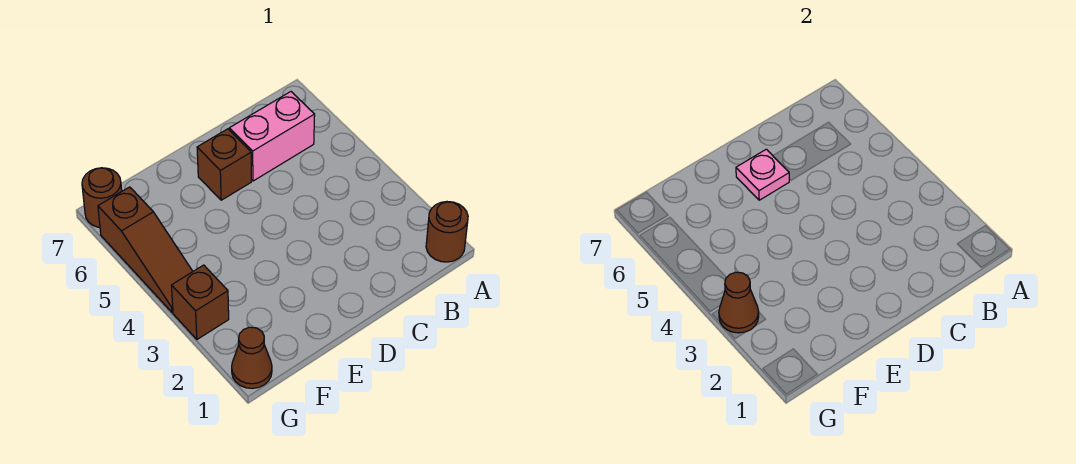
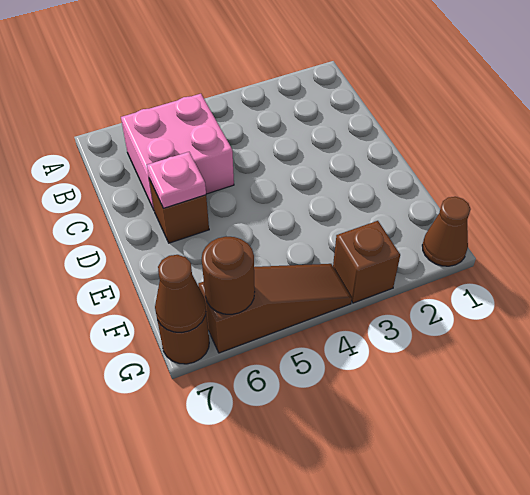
brown round brick A1 level 1 -> brown round brick G6 level 2
pink brick B6:C6 level 1 -> pink brick B5:C6 level 1
brown cone G3 level 2 -> brown cone G7 level 2

